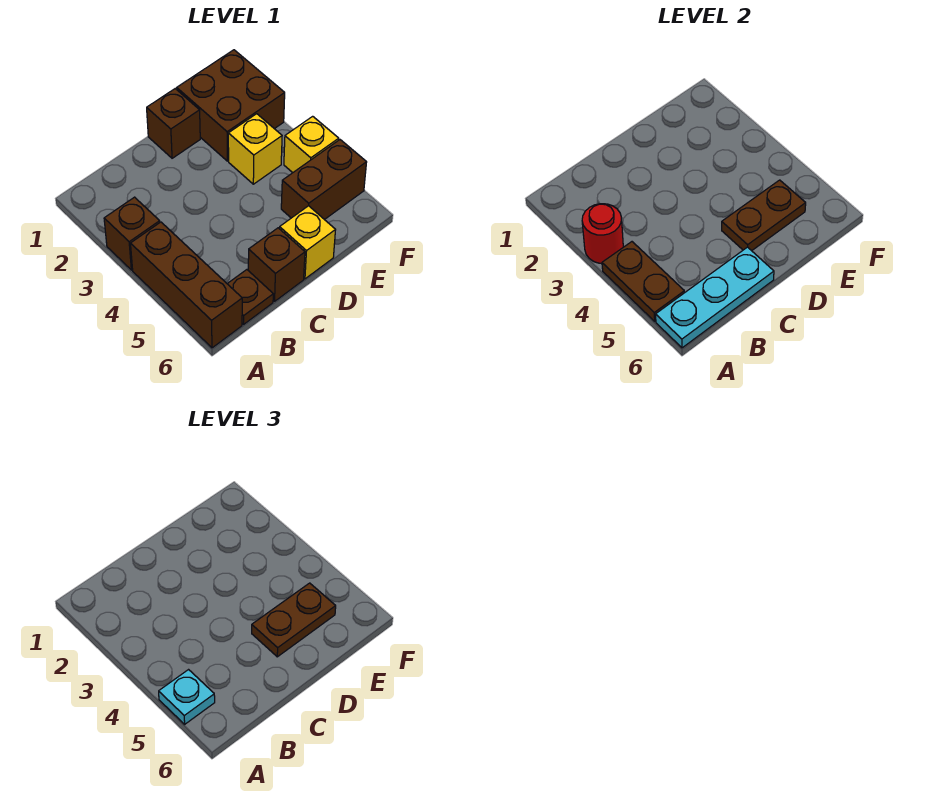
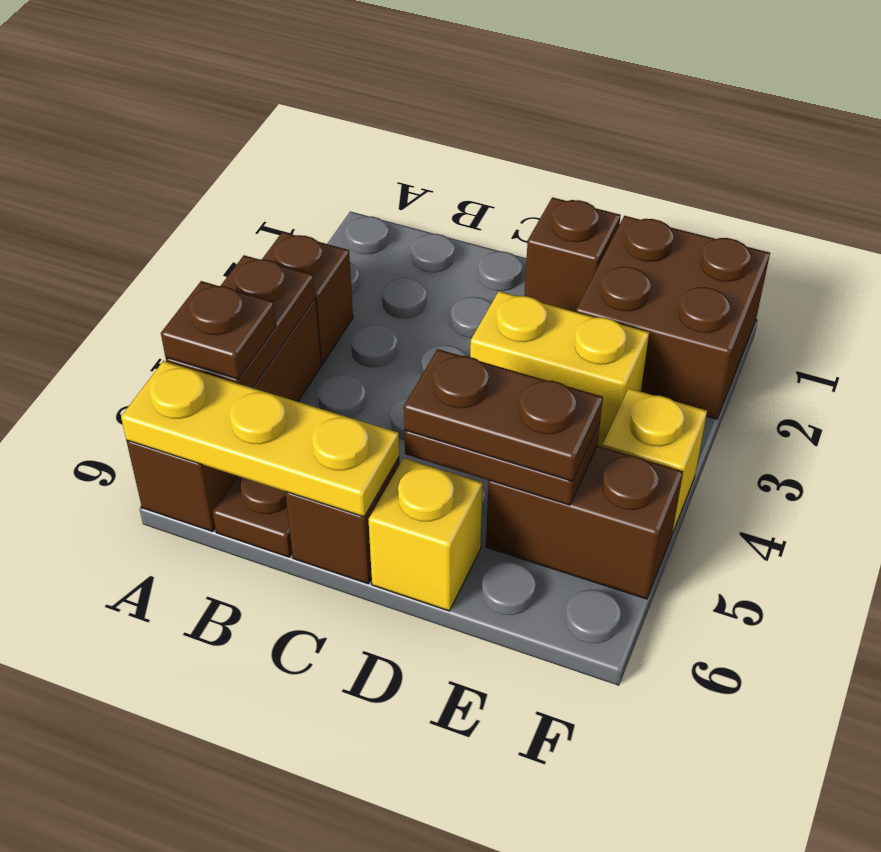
red round brick A3 level 2 -> none
cyan plate A5 level 3 -> brown plate A5 level 3
cyan plate A6:C6 level 2 -> yellow plate A6:C6 level 2
yellow brick E3 level 1 -> yellow brick D3:E3 level 1

